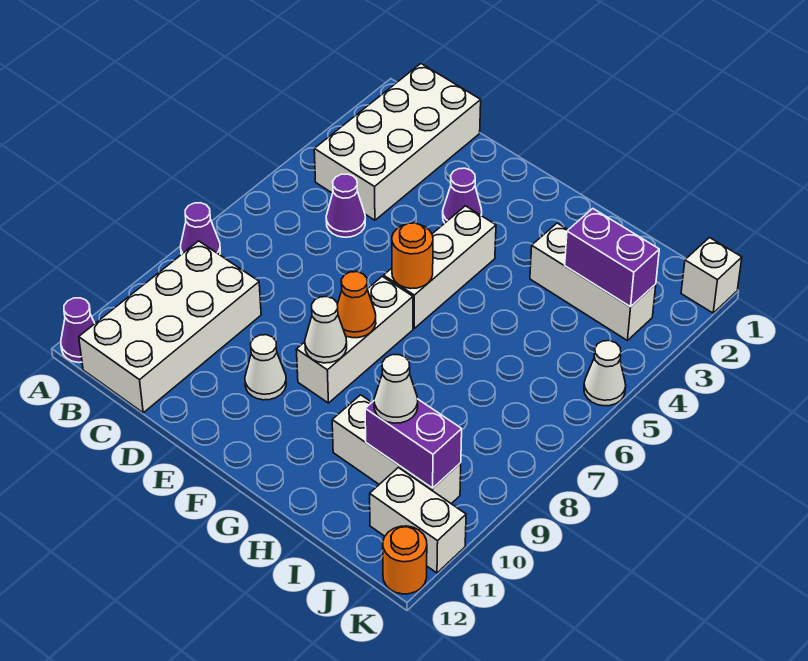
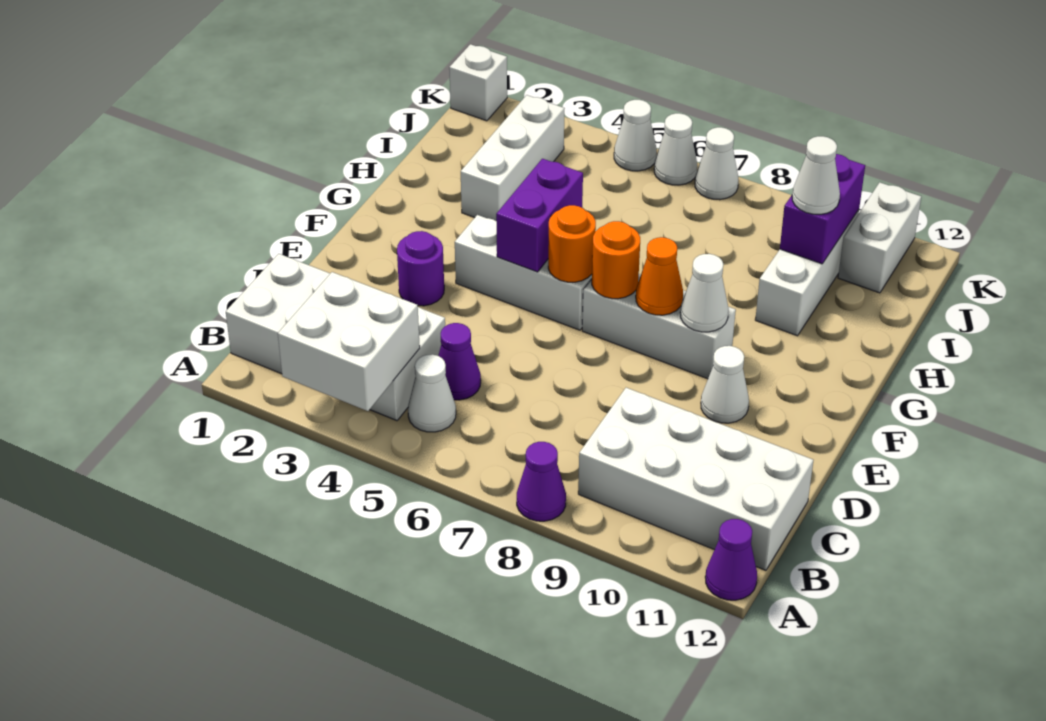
none -> white brick A3:B4 level 2
none -> white cone B5 level 1
purple cone E3 level 1 -> purple round brick E3 level 1
purple brick I3:J3 level 2 -> purple brick F5:G5 level 2
none -> white cone K6 level 1
none -> white cone K7 level 1
orange round brick K12 level 1 -> orange round brick F7 level 2

